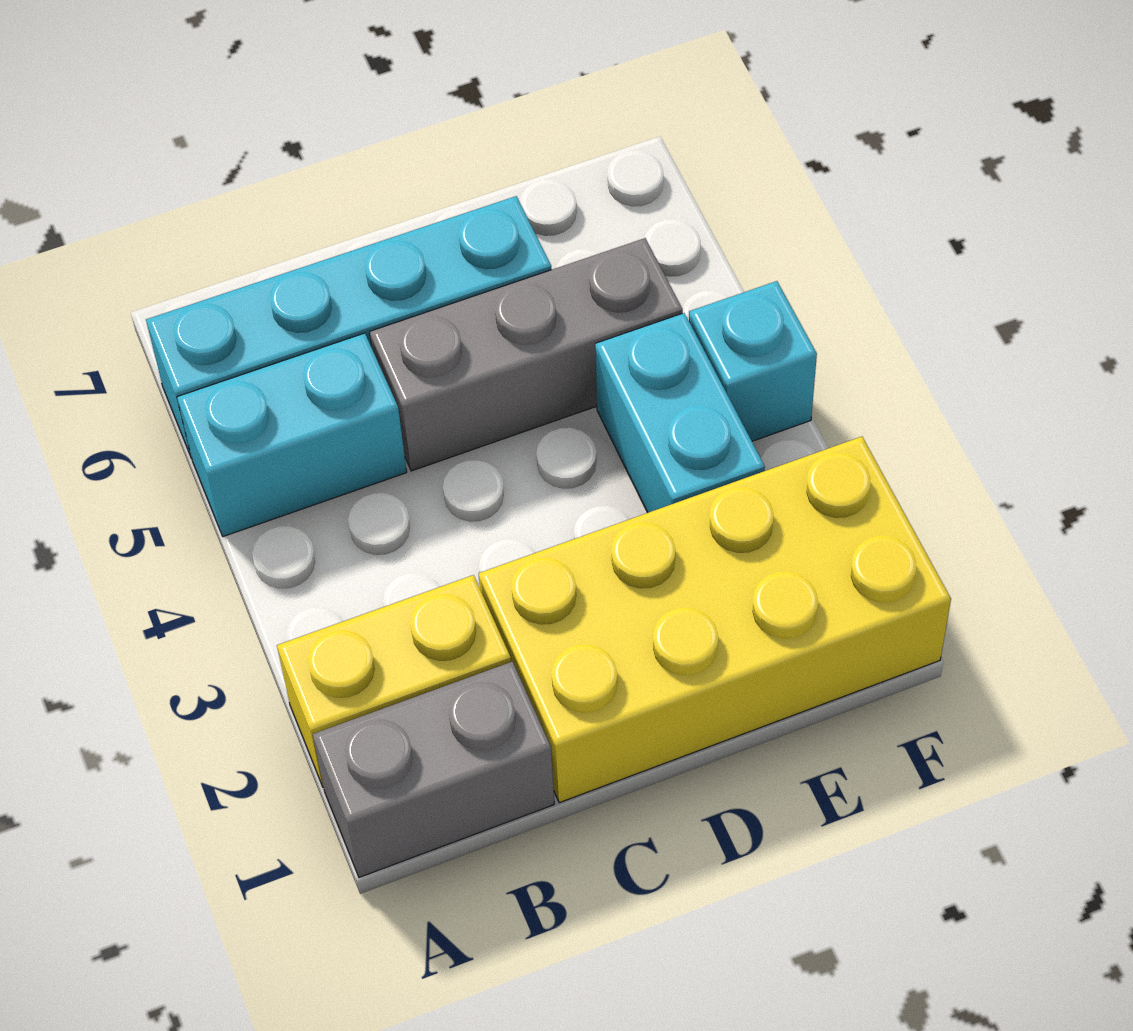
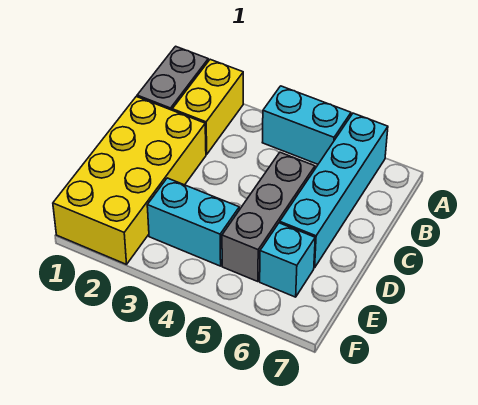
cyan brick A5:B5 level 1 -> cyan brick A4:A5 level 1
cyan brick F4 level 1 -> cyan brick E6 level 1

